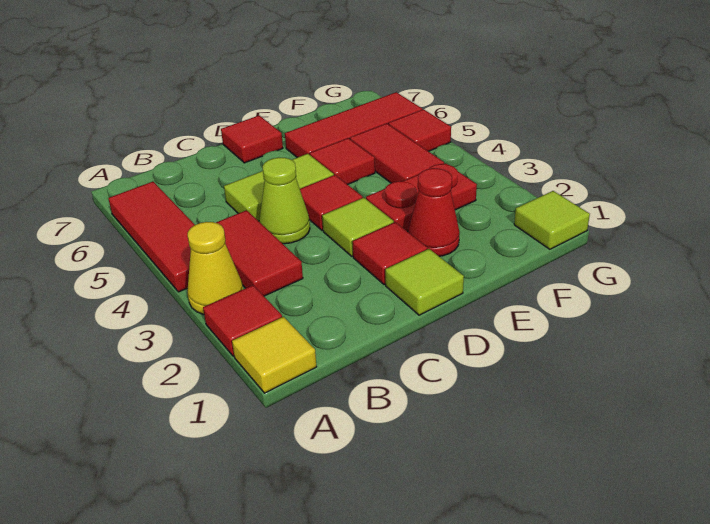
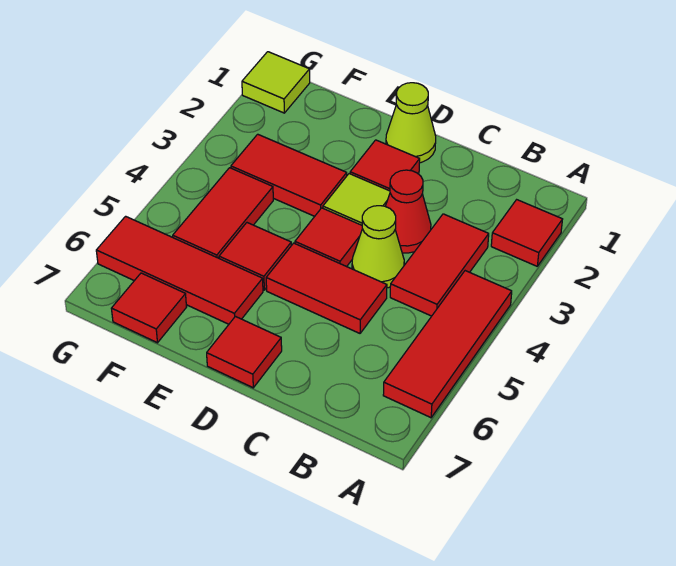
yellow tile A1 level 1 -> none
yellow cone A3 level 1 -> none
lime tile C5:D5 level 1 -> red tile C5:D5 level 1
lime tile D1 level 1 -> lime cone D1 level 1
red cone E2 level 1 -> red cone C3 level 1
red plate E3:F3 level 1 -> red tile E3:F3 level 1
red tile G5 level 1 -> red tile F7 level 1

